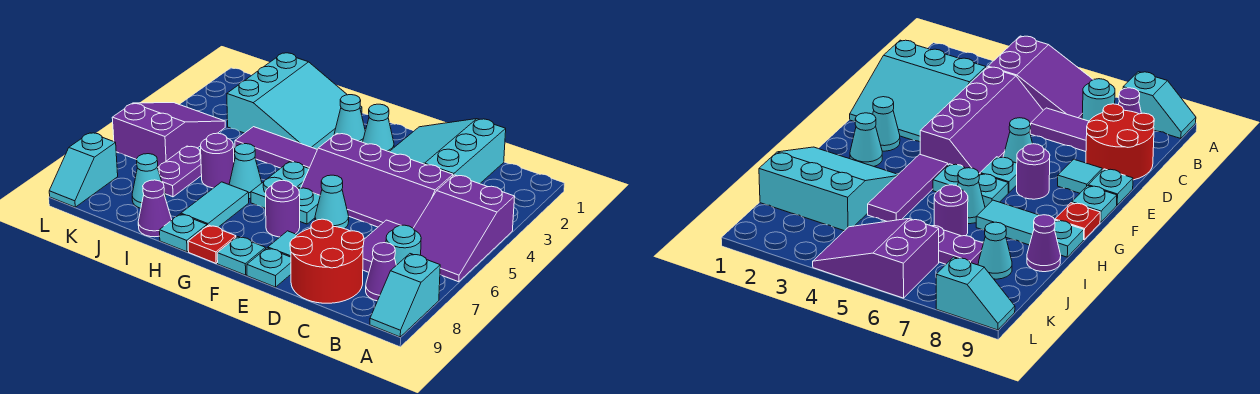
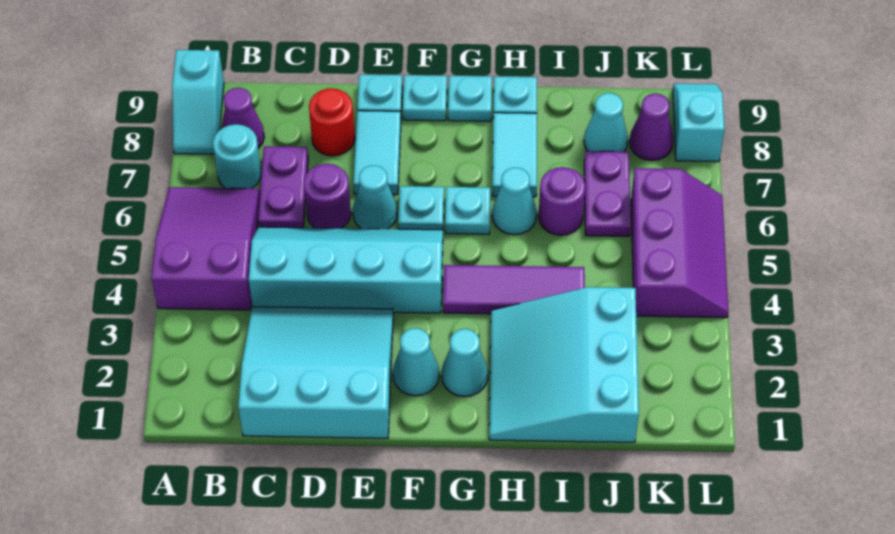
cyan slope A8:A9 level 1 top 8 -> cyan slope A8:A9 level 1 top 9
cyan slope C1:E3 level 1 top C -> cyan slope C1:E3 level 1 top 1
purple slope C4:F5 level 1 top 4 -> cyan slope C4:F5 level 1 top 4
purple tile C6:C7 level 1 -> purple plate C6:C7 level 1
red round brick C8:D9 level 1 -> red round brick D8 level 1
cyan tile E8 level 1 -> cyan tile E7:E8 level 1
purple round brick F7 level 1 -> purple round brick D6 level 1
cyan plate G5:G6 level 1 -> cyan plate G6 level 1
red plate G9 level 1 -> cyan plate G9 level 1
purple cone I9 level 1 -> purple cone K8 level 1
purple slope K4:L6 level 1 top 6 -> purple slope K4:L6 level 1 top K

